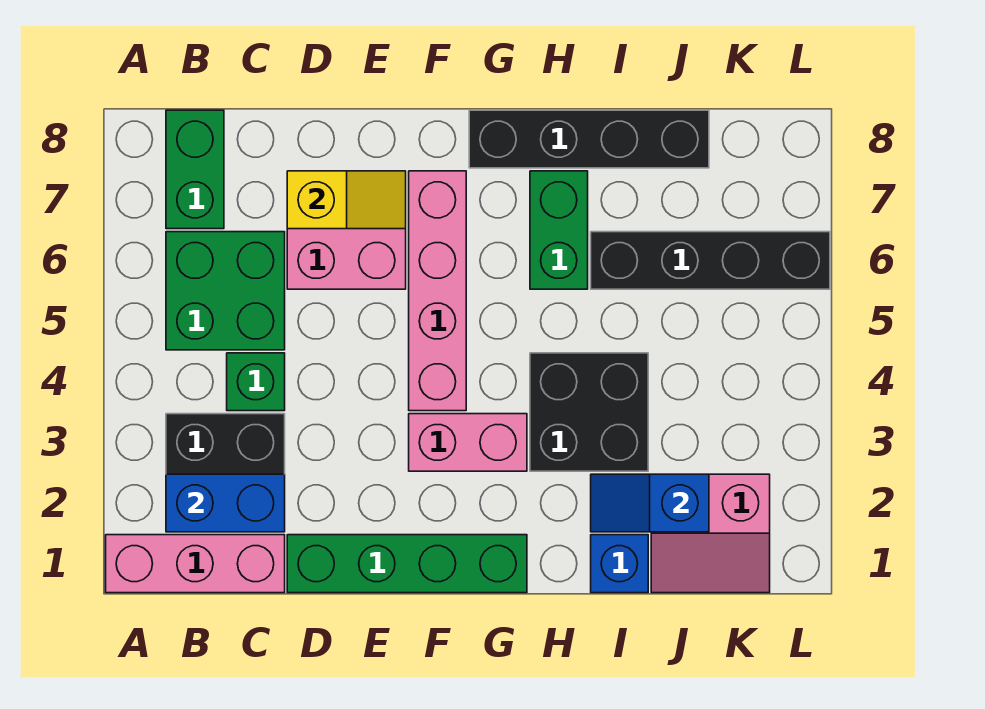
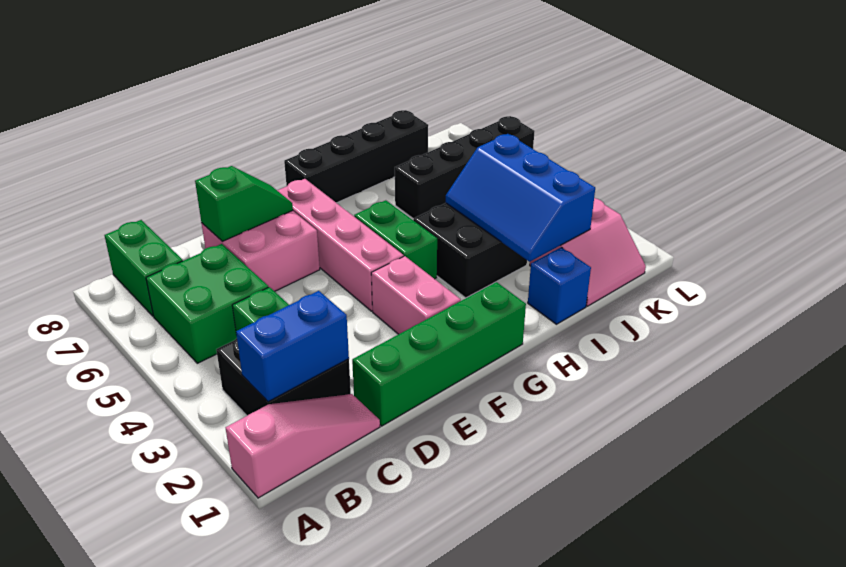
pink brick A1:C1 level 1 -> pink slope A1:C1 level 1 top A
yellow slope D7:E7 level 2 top D -> green slope D7:E7 level 2 top D
pink brick F3:G3 level 1 -> pink brick F2:F3 level 1
green brick H6:H7 level 1 -> green brick G4:G5 level 1
blue slope I2:J2 level 2 top J -> blue slope I2:J4 level 2 top J

